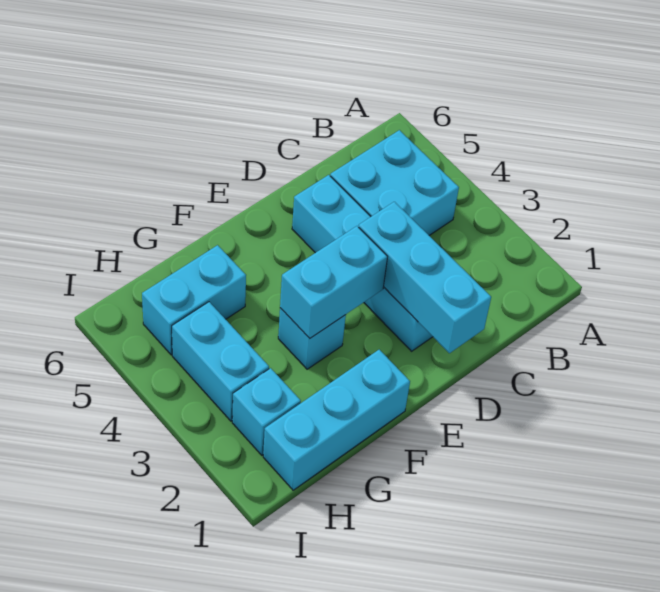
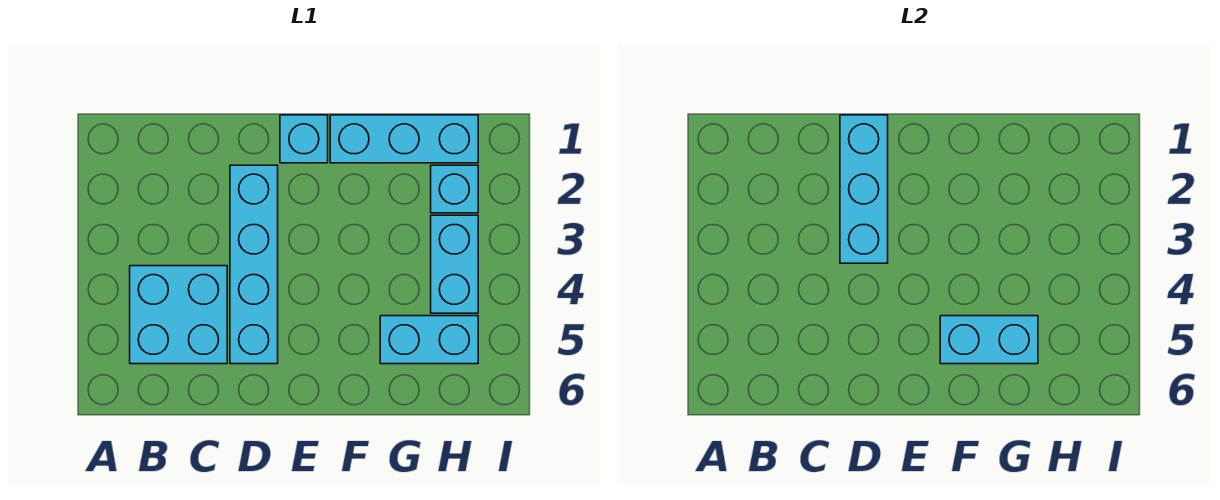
cyan brick E3:F3 level 2 -> cyan brick F5:G5 level 2
cyan brick F3 level 1 -> cyan brick E1 level 1

